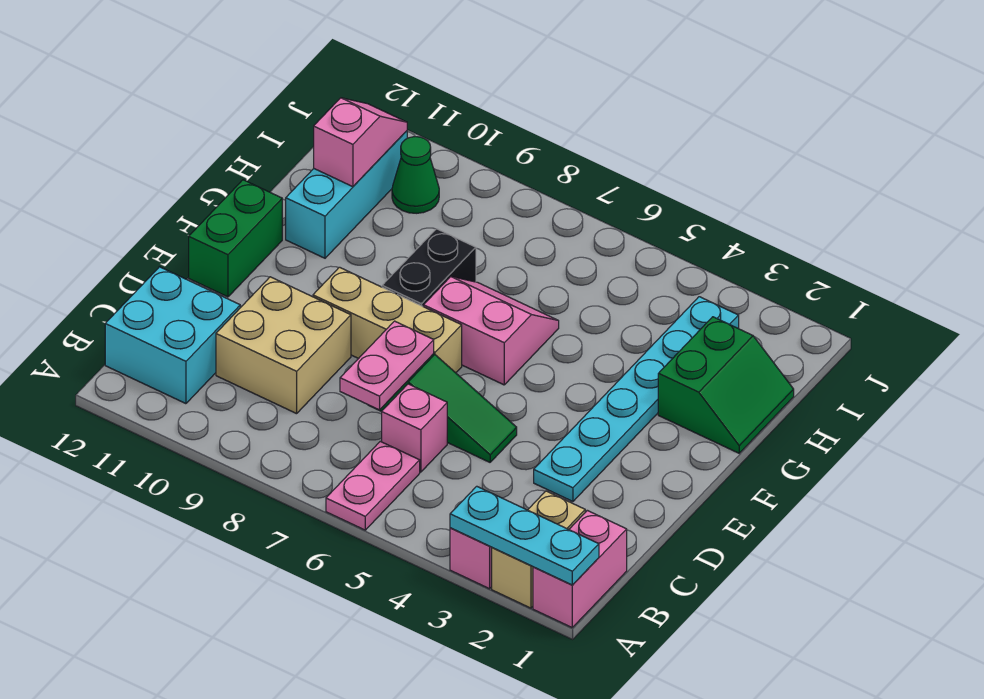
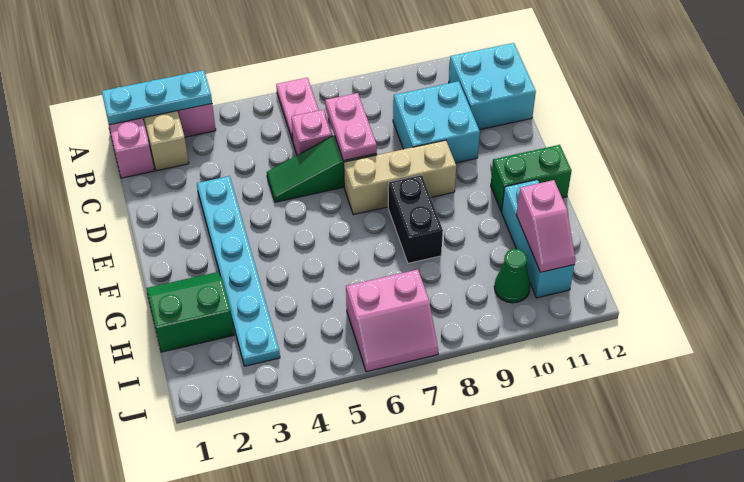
tan brick C9:D10 level 1 -> cyan brick C9:D10 level 1
green brick E12:F12 level 1 -> green brick F11:F12 level 1
pink slope F6:G7 level 1 top F -> pink slope I6:J7 level 1 top I
green slope G1:H2 level 1 top 2 -> green slope G1:H2 level 1 top H

